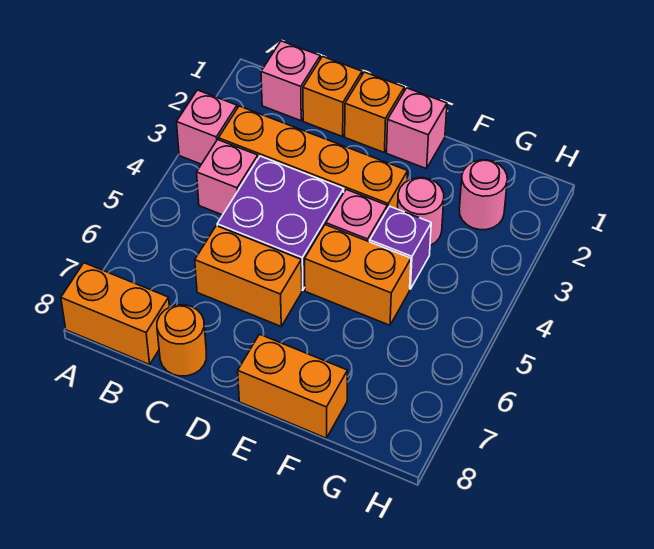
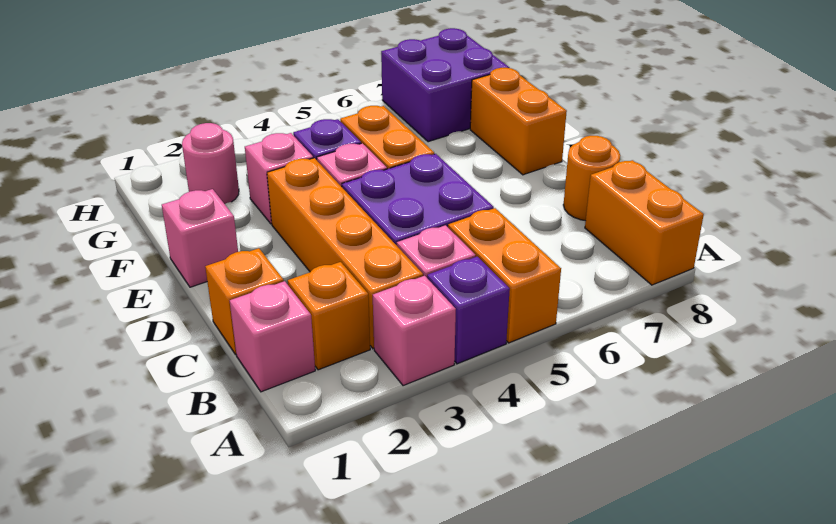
none -> purple brick A4 level 1
orange brick C6:D6 level 1 -> orange brick A5:B5 level 1
orange brick D1 level 1 -> orange brick B2 level 1
pink round brick F3 level 1 -> pink brick F3 level 1
none -> purple brick G7:H8 level 1

